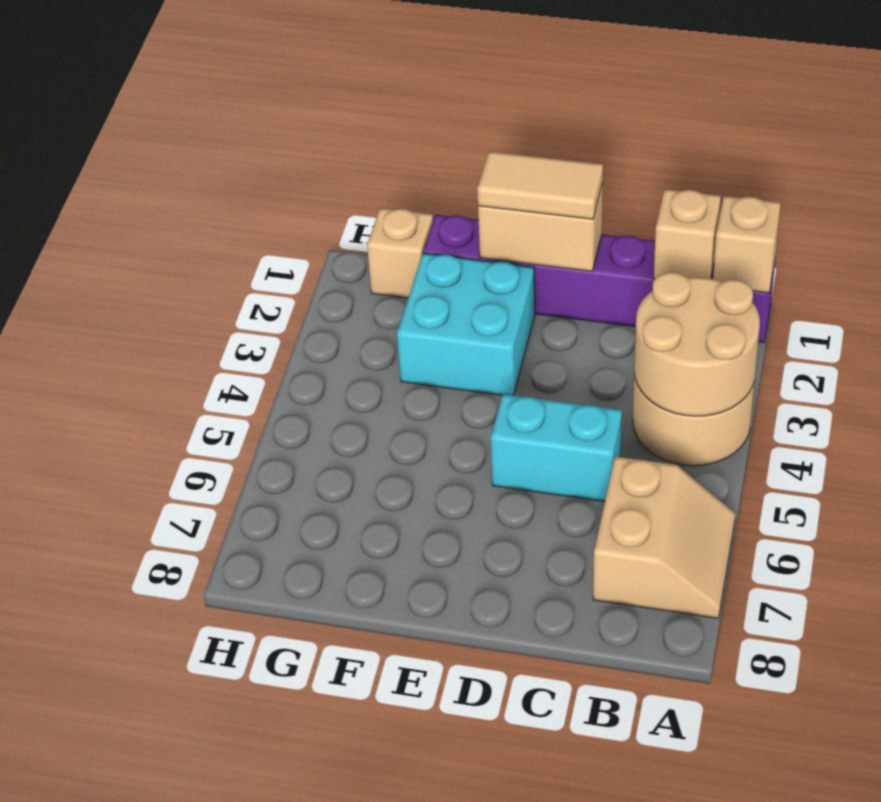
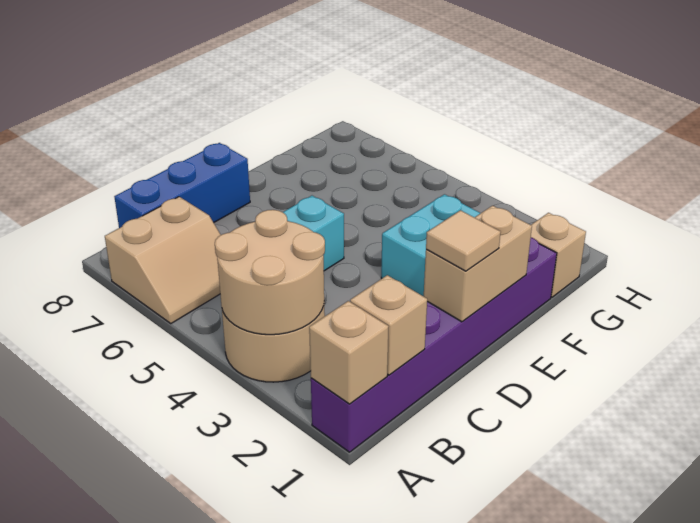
tan slope A6:B7 level 1 top B -> tan slope A6:B7 level 1 top 7
none -> blue brick B8:D8 level 1
tan tile D1:E1 level 3 -> tan tile D1 level 3

